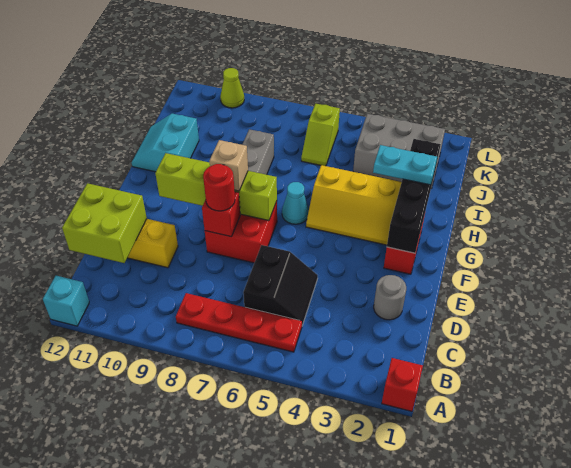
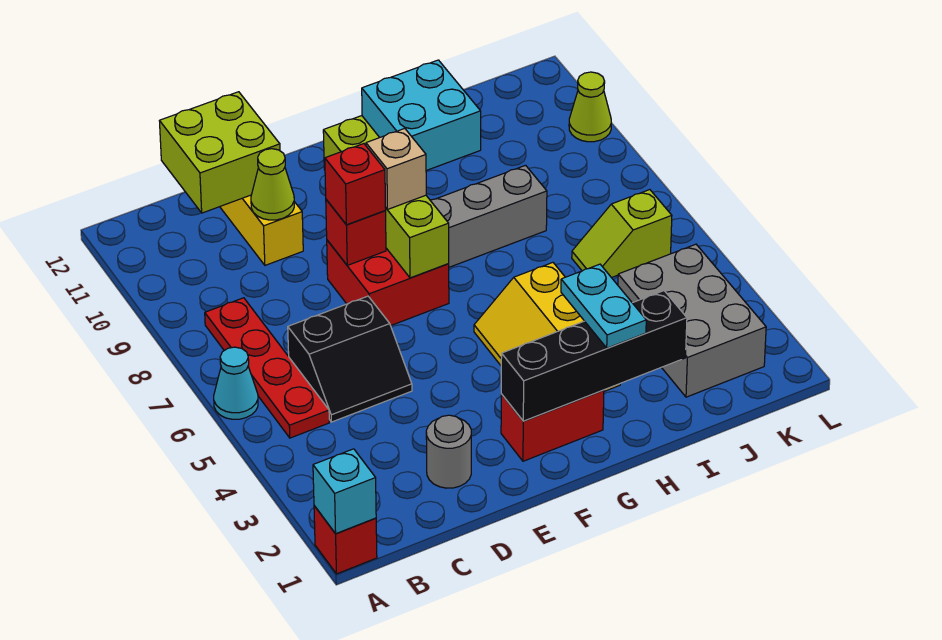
cyan brick A12 level 1 -> cyan brick A1 level 2
none -> lime cone D10 level 2
red round brick E8 level 3 -> red brick E8 level 3
cyan cone G6 level 1 -> cyan cone A6 level 1
cyan slope H11:I12 level 1 top 11 -> cyan brick H11:I12 level 1

